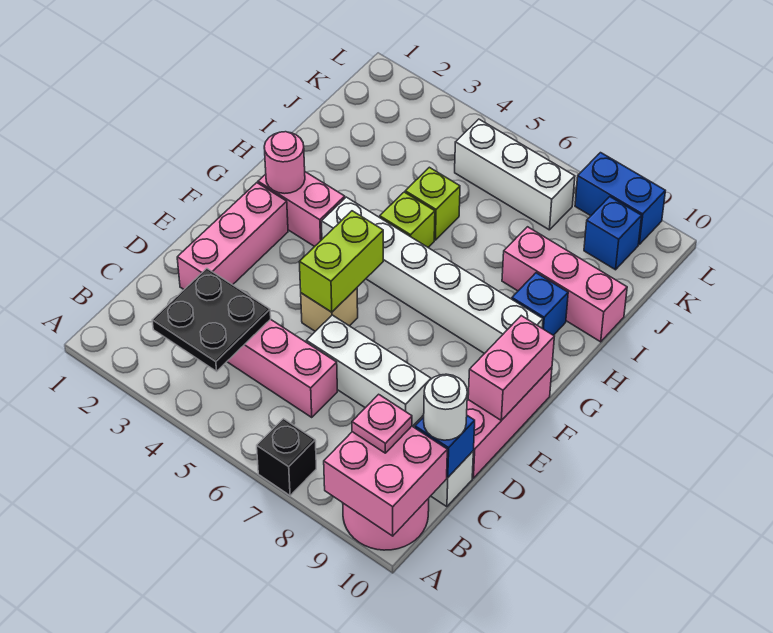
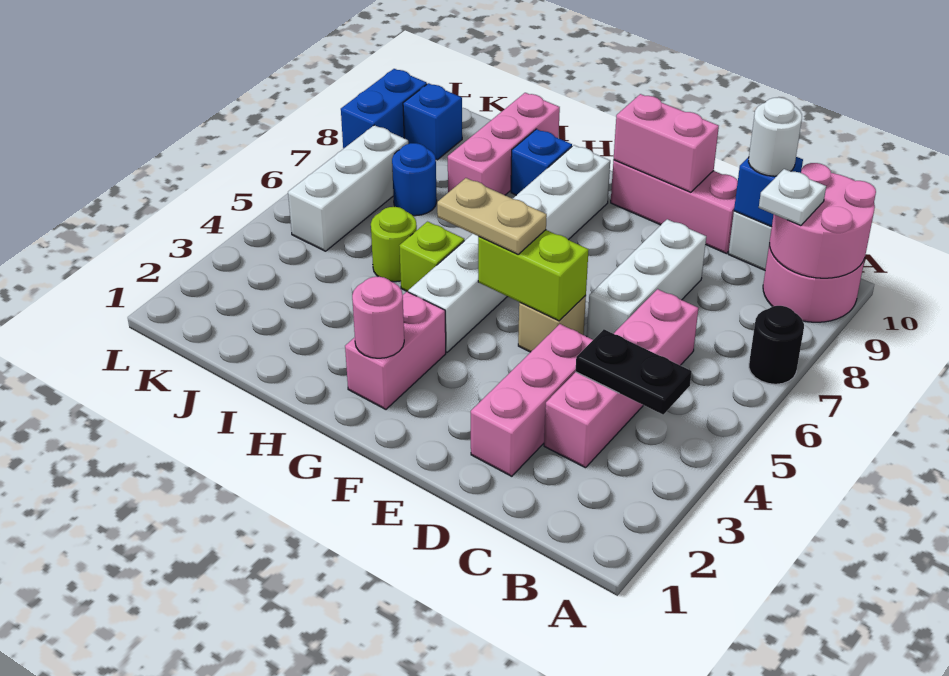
black brick A7 level 1 -> black round brick A7 level 1
pink brick A9:B10 level 2 -> pink round brick A9:B10 level 2
black plate B3:C4 level 2 -> black plate B4:C4 level 2
pink plate B9 level 3 -> white plate B9 level 3
pink brick D2:F2 level 1 -> pink brick D2:D4 level 1
none -> tan plate F5:G5 level 3
lime brick I5 level 1 -> lime round brick I5 level 1
none -> blue round brick J7 level 1

